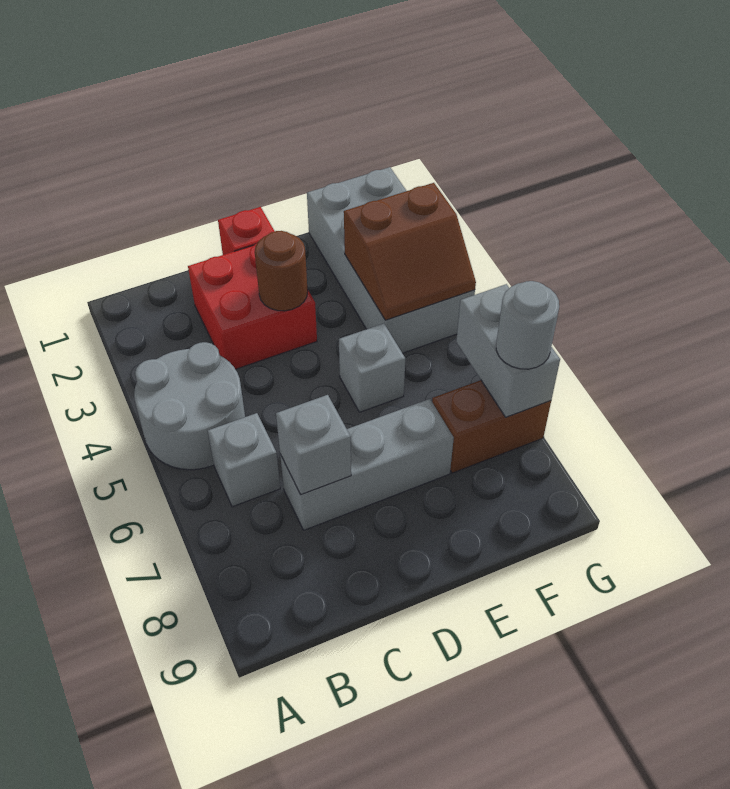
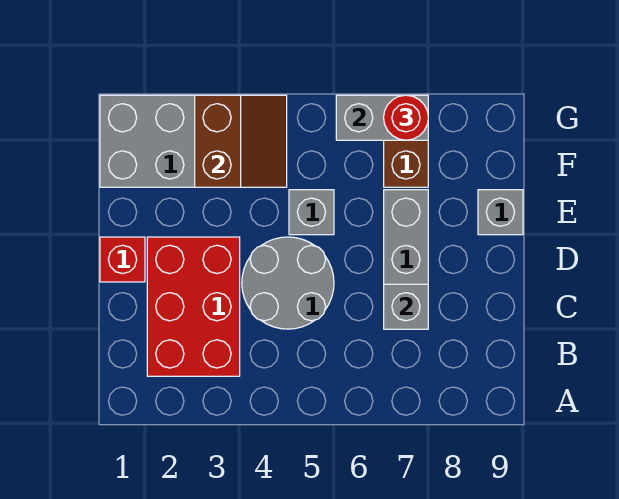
grey round brick A4:B5 level 1 -> grey round brick C4:D5 level 1
grey brick B6 level 1 -> grey brick E9 level 1
red brick C2:D3 level 1 -> red brick B2:D3 level 1
brown round brick D3 level 2 -> none
grey round brick G7 level 3 -> red round brick G7 level 3

